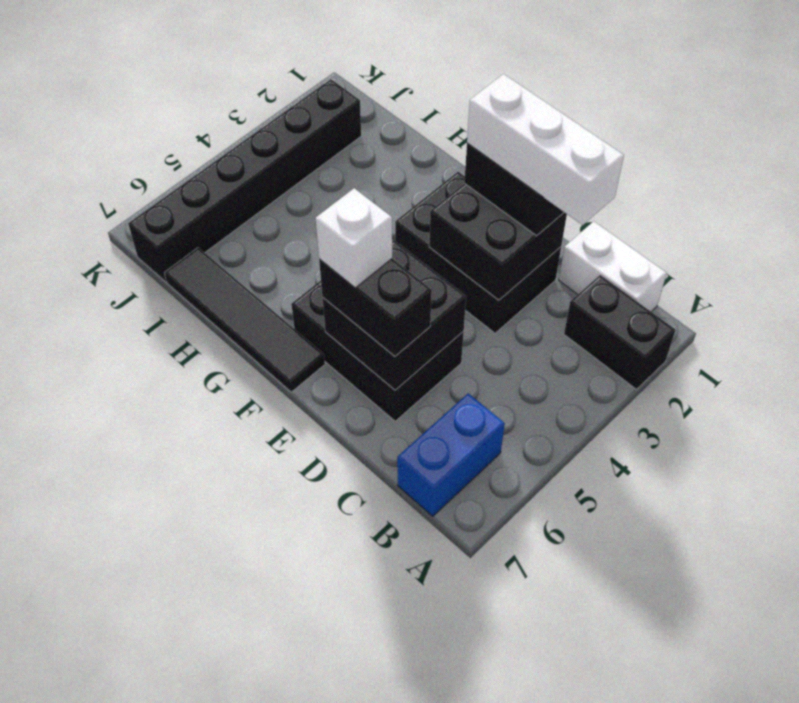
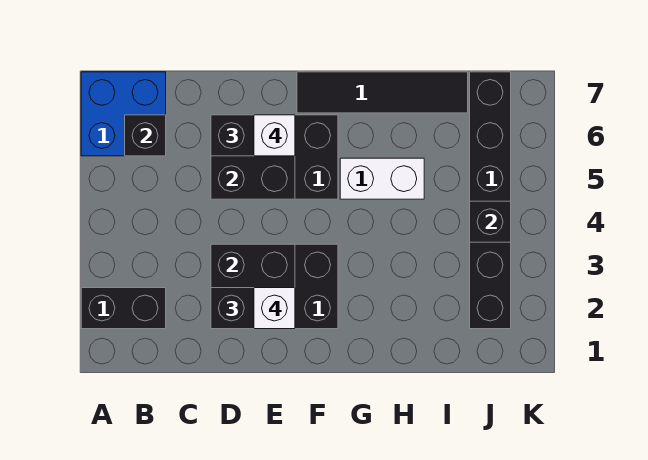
white brick B1:C1 level 1 -> white brick G5:H5 level 1
blue brick B6:B7 level 1 -> blue brick A6:B7 level 1
none -> black brick B6 level 2
white brick C2:E2 level 4 -> white brick E2 level 4
none -> black brick J4 level 2

